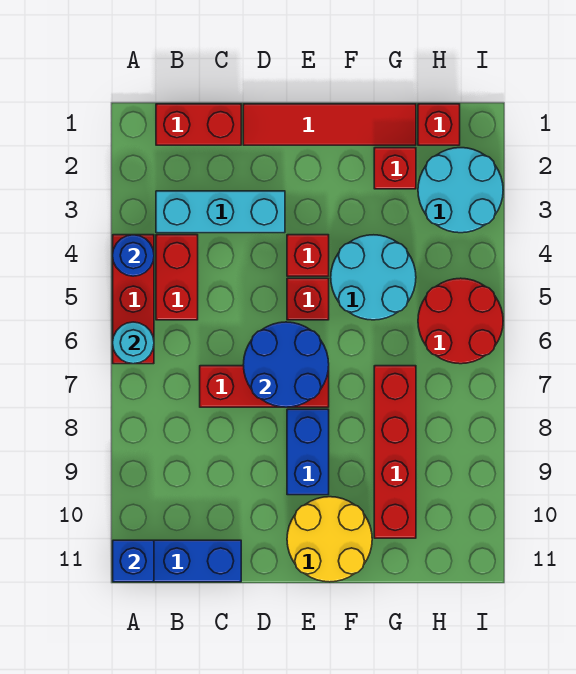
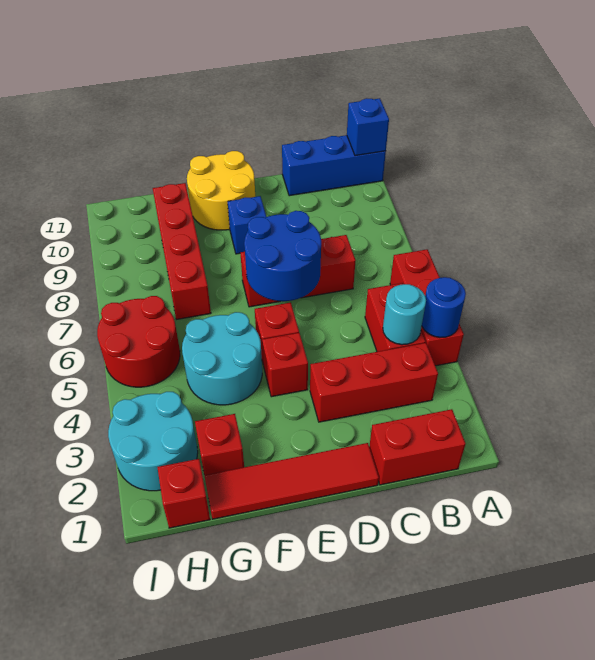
cyan round brick A6 level 2 -> cyan round brick B4 level 2
cyan brick B3:D3 level 1 -> red brick B3:D3 level 1
blue brick E8:E9 level 1 -> blue brick E9 level 1

